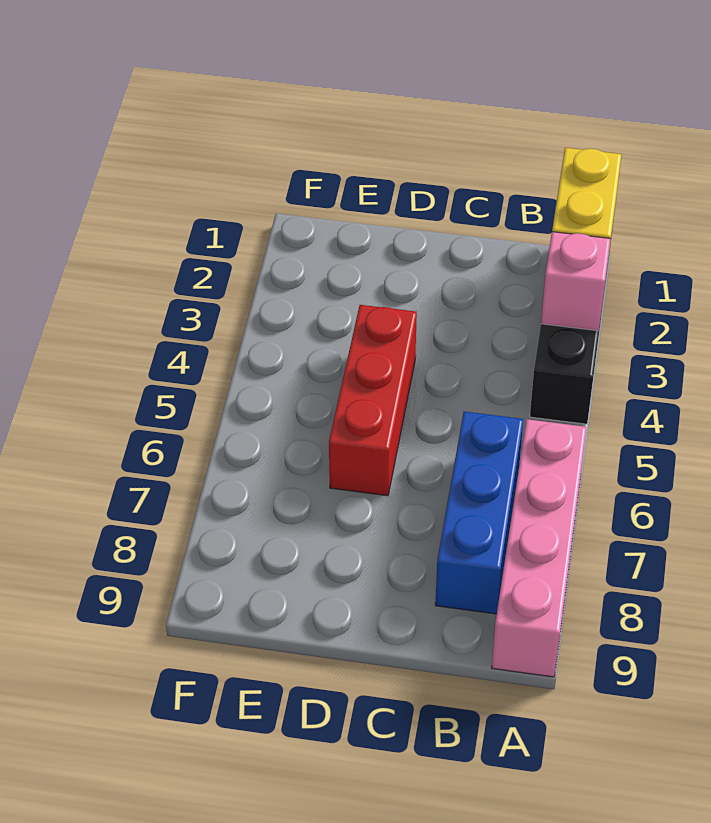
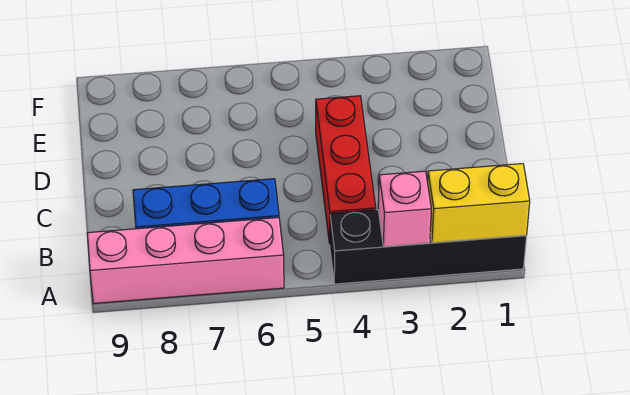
red brick D4:D6 level 1 -> red brick B4:D4 level 1

